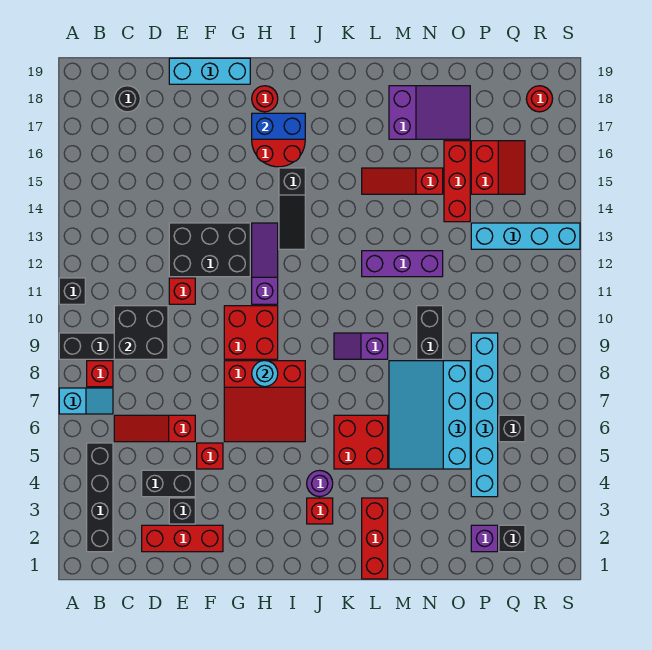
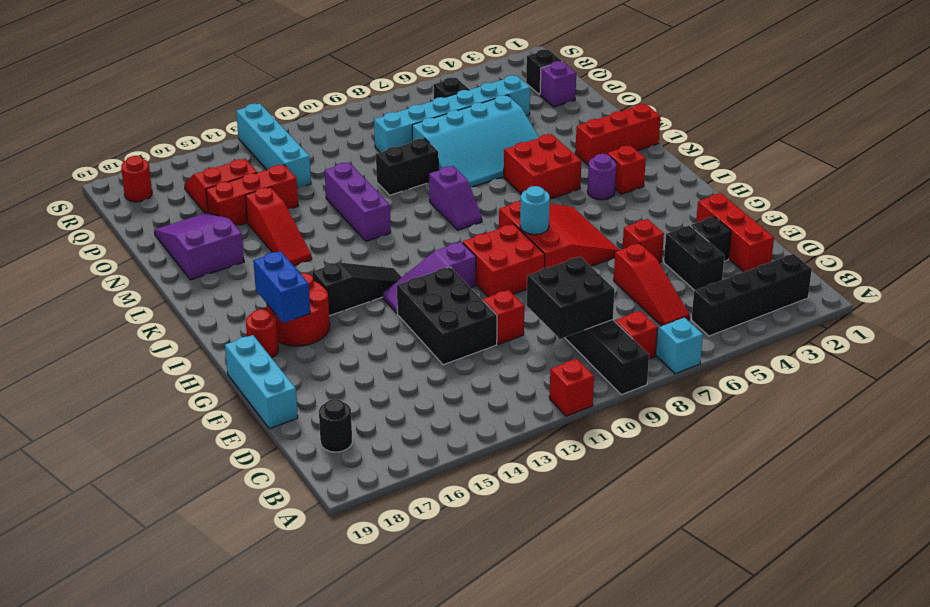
black brick A11 level 1 -> red brick A11 level 1

